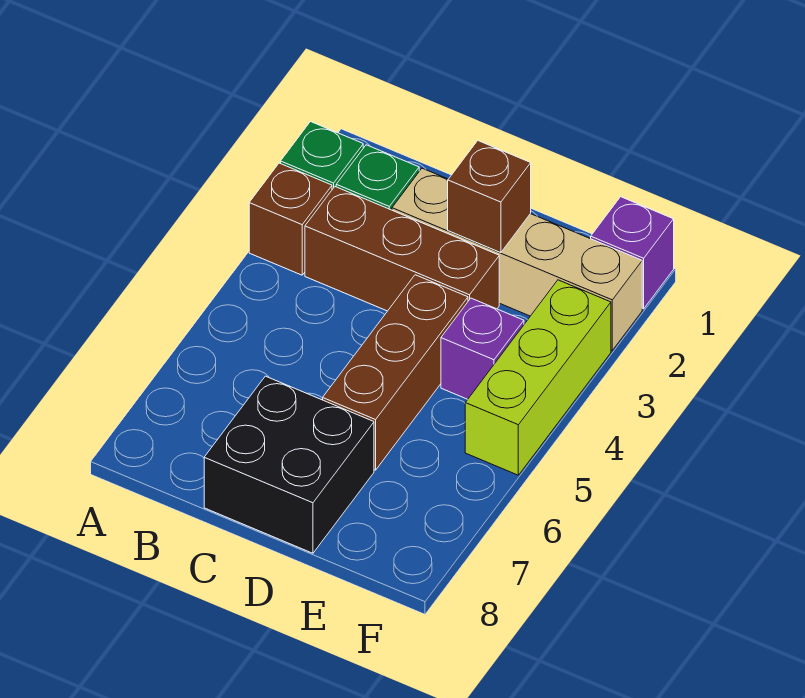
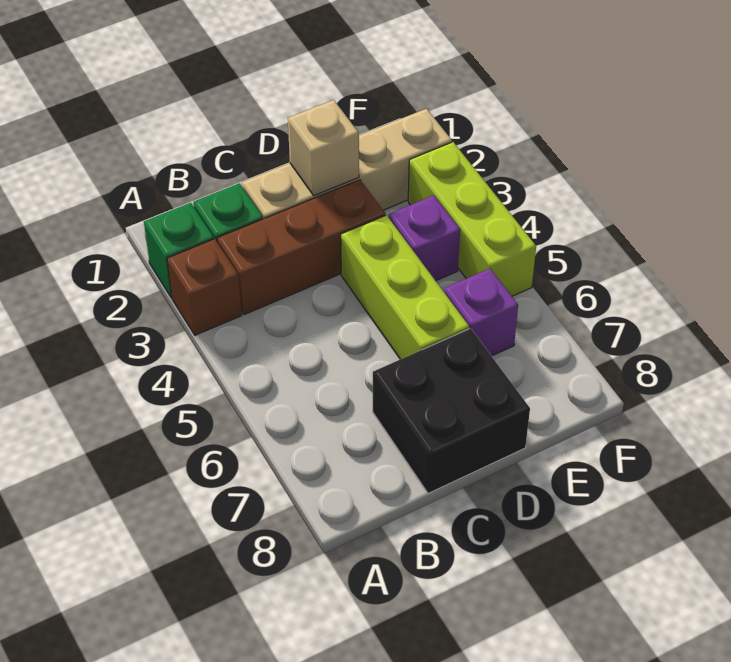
brown brick D2 level 2 -> tan brick D2 level 2
brown brick D4:D6 level 1 -> lime brick D4:D6 level 1
purple brick F1 level 1 -> purple brick E6 level 1

